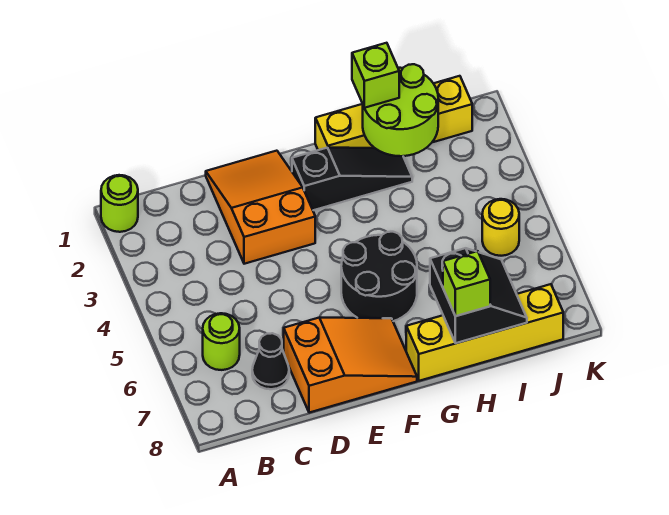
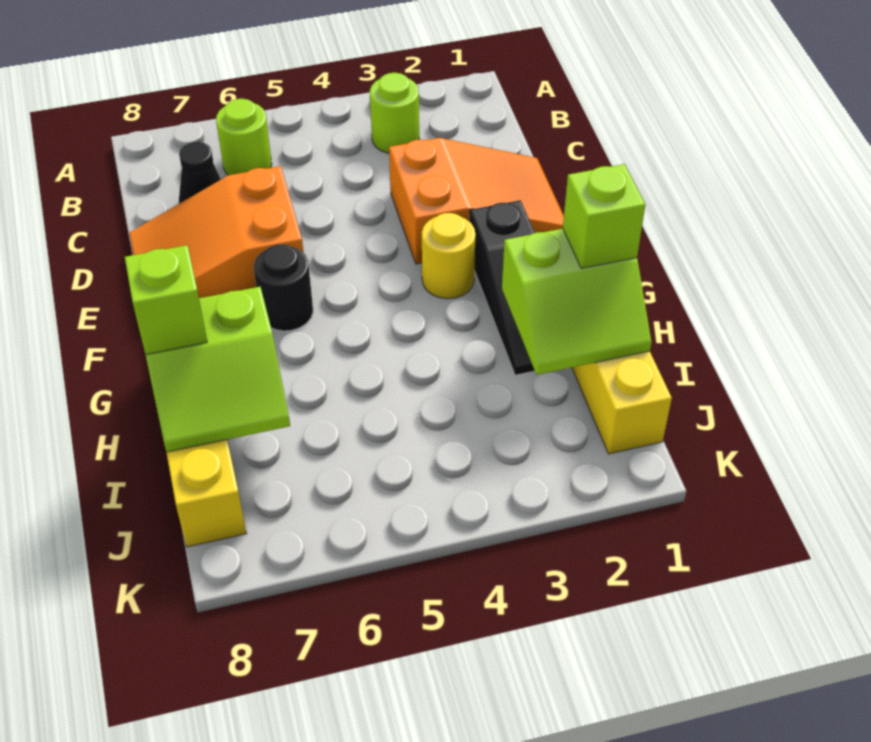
lime round brick A1 level 1 -> lime round brick B3 level 1
orange slope D7:F8 level 1 top D -> orange slope D6:E8 level 1 top 6
black round brick F5:G6 level 1 -> black round brick F6 level 1
lime round brick H1:I2 level 2 -> lime slope H1:I2 level 2 top H
black slope H7:I8 level 2 top H -> lime slope H7:I8 level 2 top H
yellow round brick J5 level 1 -> yellow round brick F3 level 1

